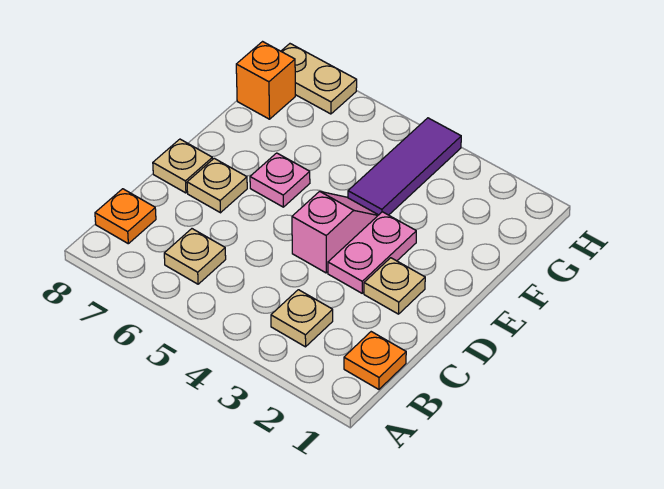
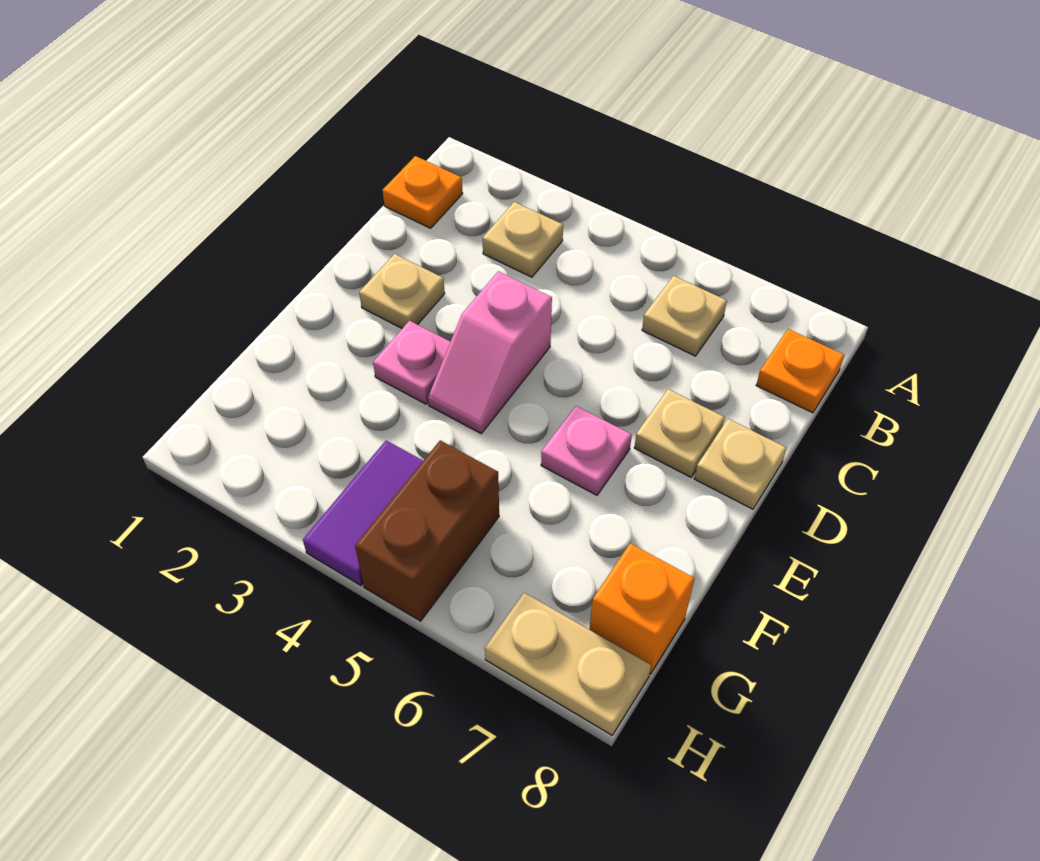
pink plate D3:E3 level 1 -> pink plate E3 level 1
purple tile F4:H4 level 1 -> purple tile G4:H4 level 1
none -> brown brick G5:H5 level 1

